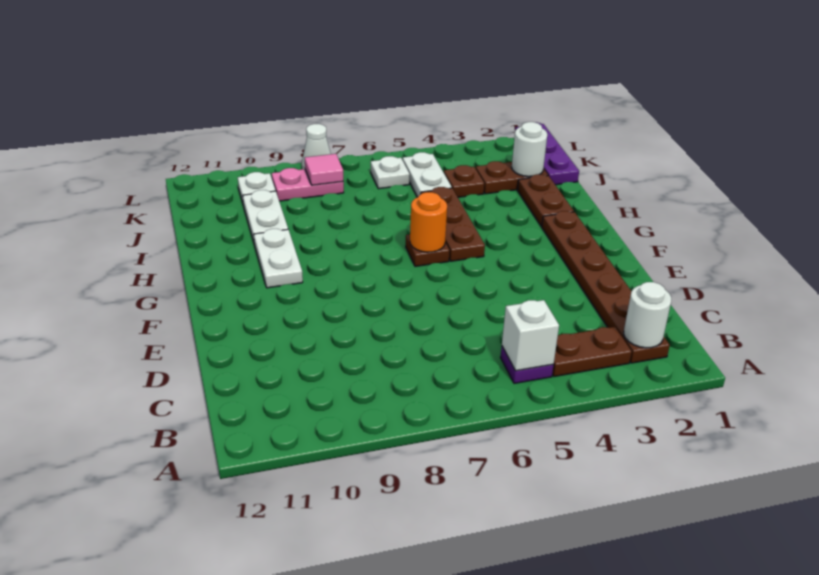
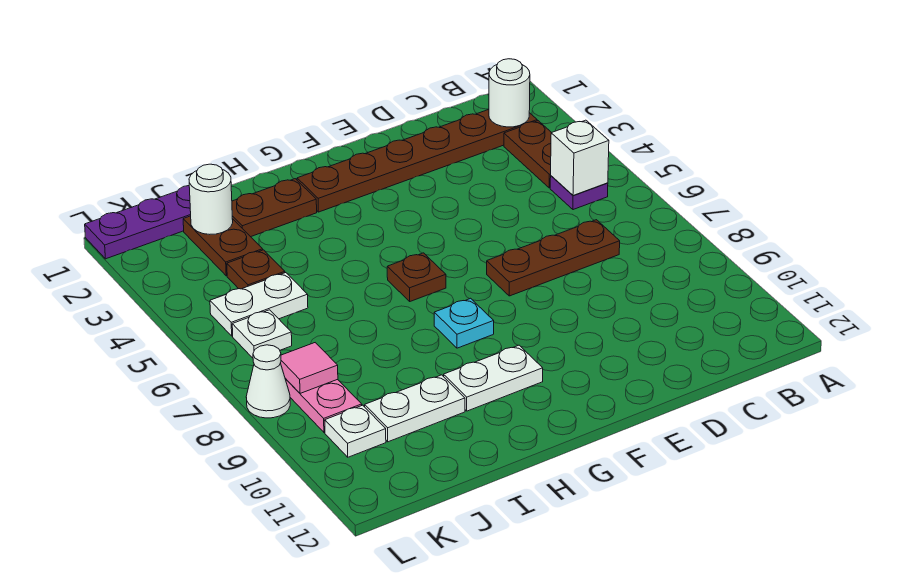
brown plate G5:I5 level 1 -> brown plate C7:E7 level 1
orange round brick G6 level 2 -> none
none -> cyan plate G8 level 1

